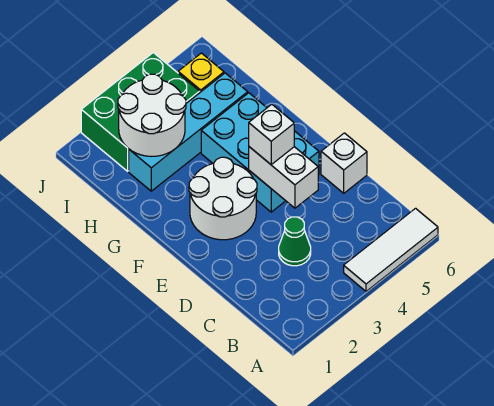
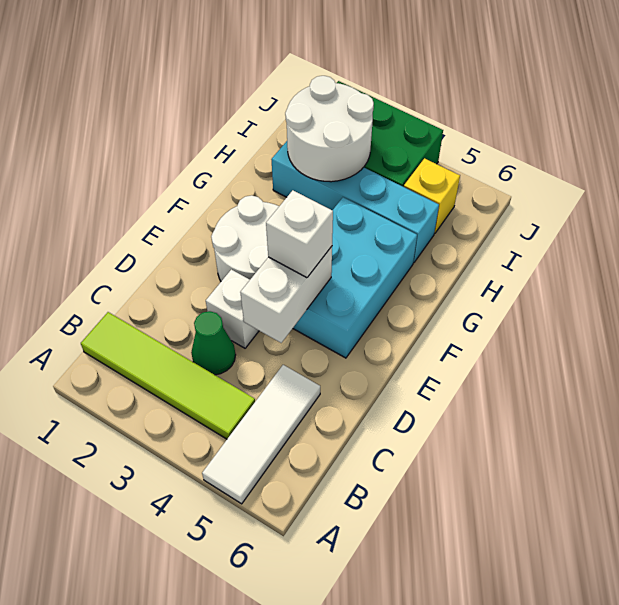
white tile A4:A6 level 1 -> white tile A5:C5 level 1
none -> lime tile B1:B4 level 1
white brick D6 level 1 -> white brick D3 level 1

